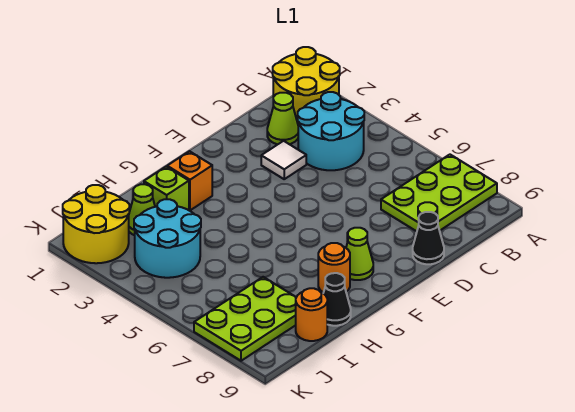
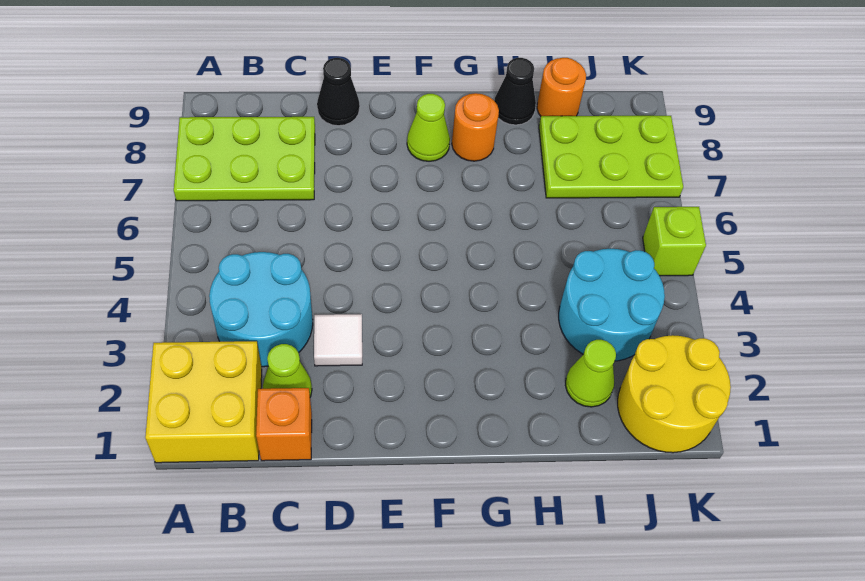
yellow round brick A1:B2 level 1 -> yellow brick A1:B2 level 1
orange brick G2 level 1 -> orange brick C1 level 1
lime brick H2 level 1 -> lime brick K5 level 1

